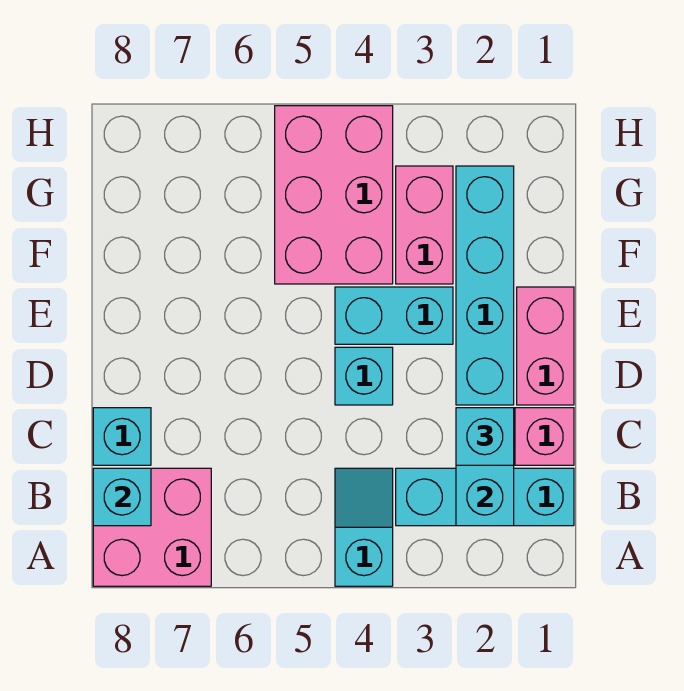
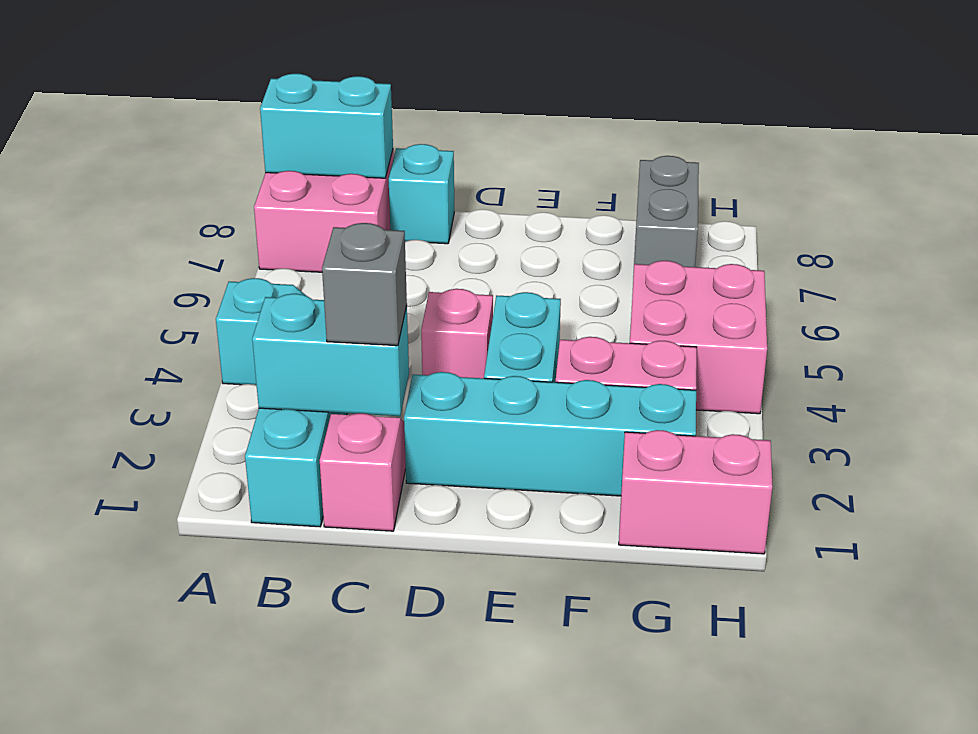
cyan brick B8 level 2 -> cyan brick A8:B8 level 2
cyan brick C2 level 3 -> grey brick C2 level 3
pink brick D1:E1 level 1 -> pink brick G1:H1 level 1
cyan brick D4 level 1 -> pink brick D4 level 1
pink brick F4:H5 level 1 -> pink brick G4:H5 level 1
none -> grey brick G7:G8 level 1

